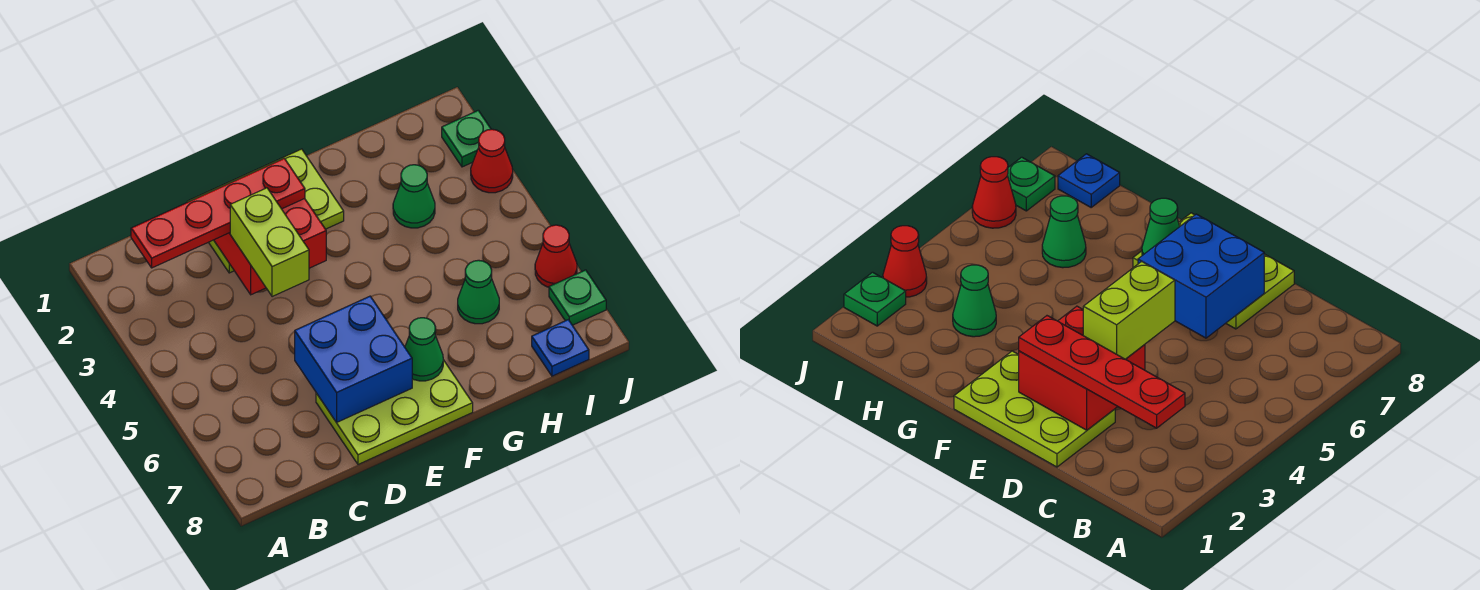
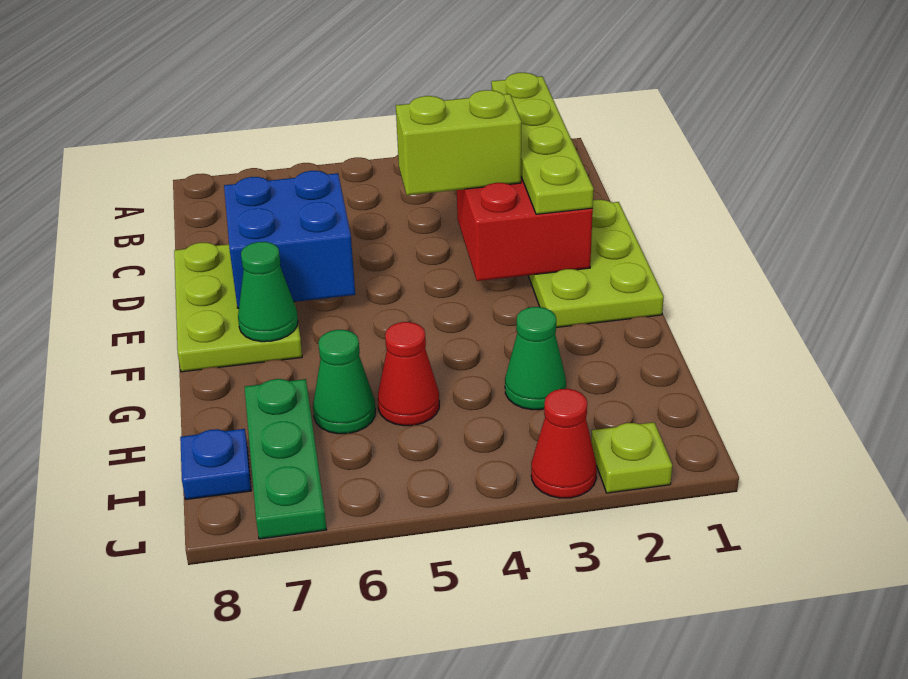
red plate B2:E2 level 3 -> lime plate B2:E2 level 3
green plate J2 level 1 -> lime plate J2 level 1
red cone J6 level 1 -> red cone H5 level 1
green plate J7 level 1 -> green plate H7:J7 level 1

